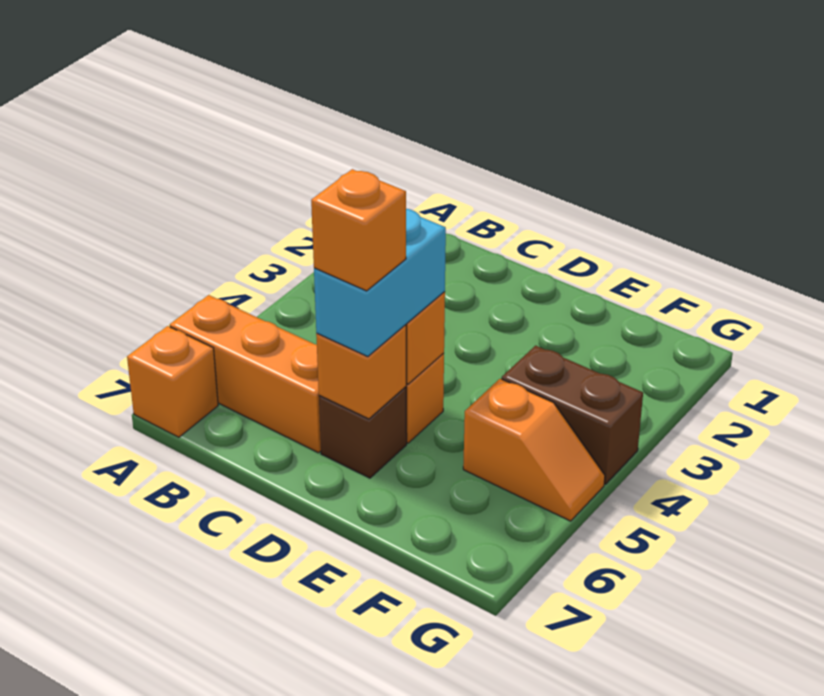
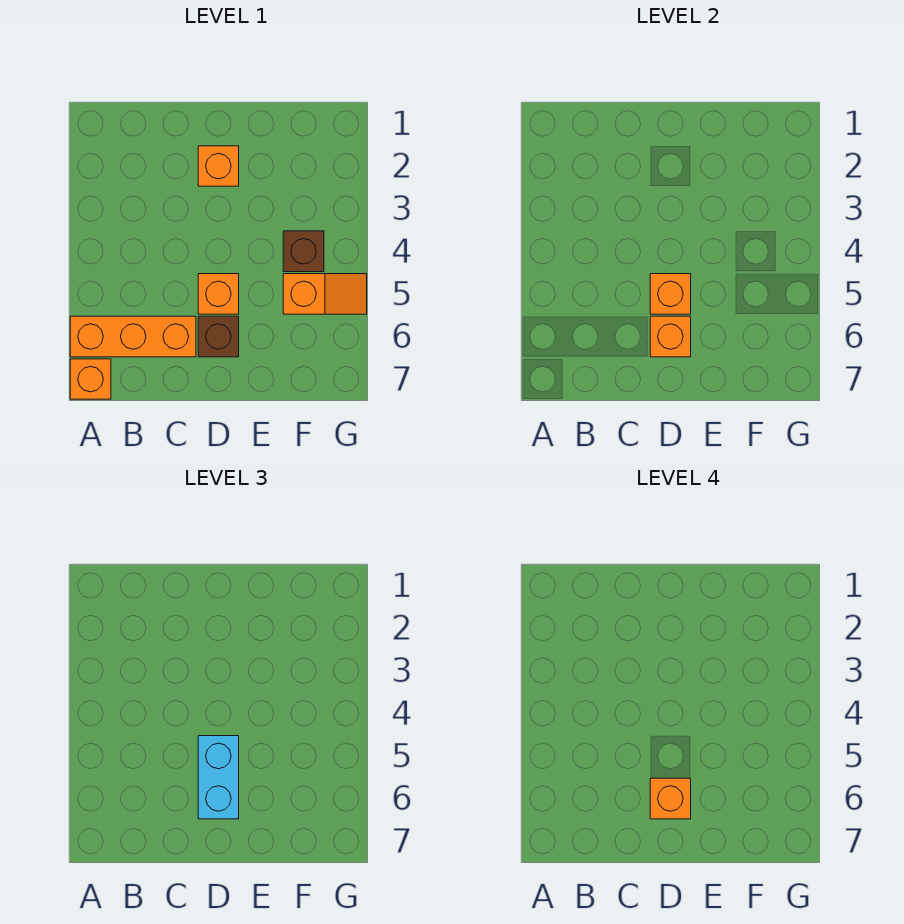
none -> orange brick D2 level 1
brown brick F4:G4 level 1 -> brown brick F4 level 1

